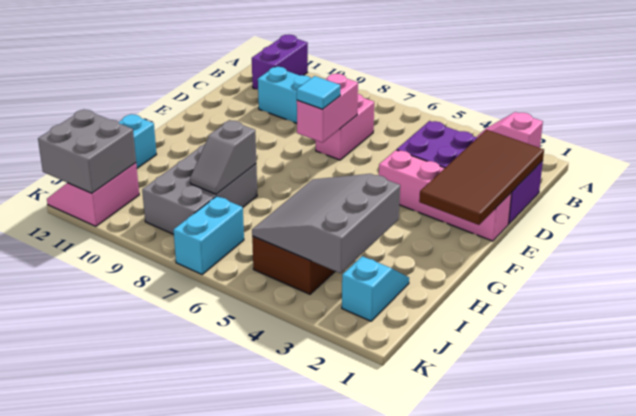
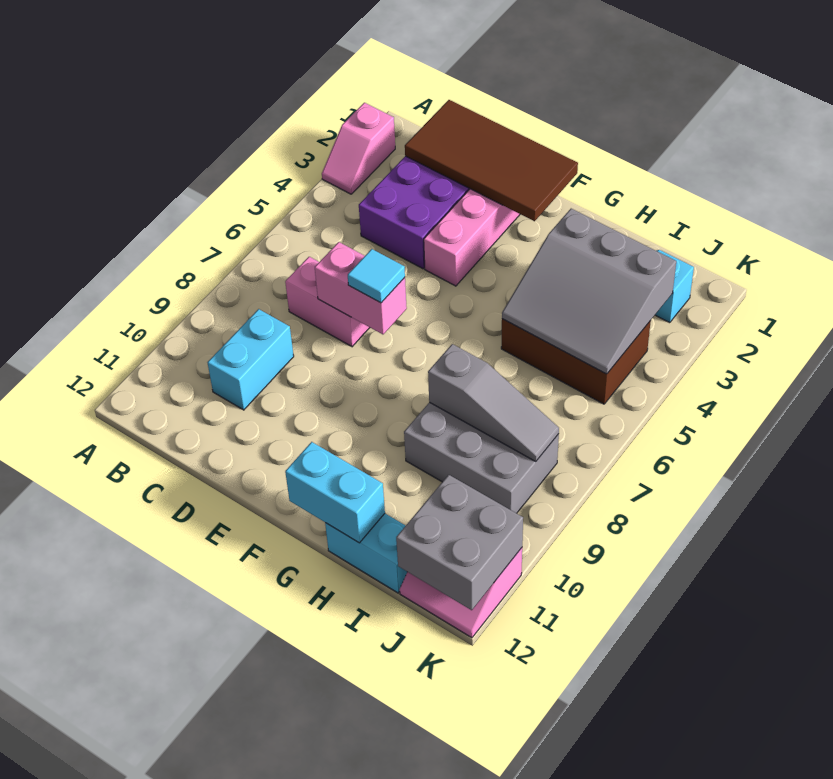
purple brick A11:B11 level 1 -> none
grey slope H8:I8 level 2 top H -> grey slope H8:J8 level 2 top H
cyan brick J7:K7 level 1 -> cyan brick G12:H12 level 2

